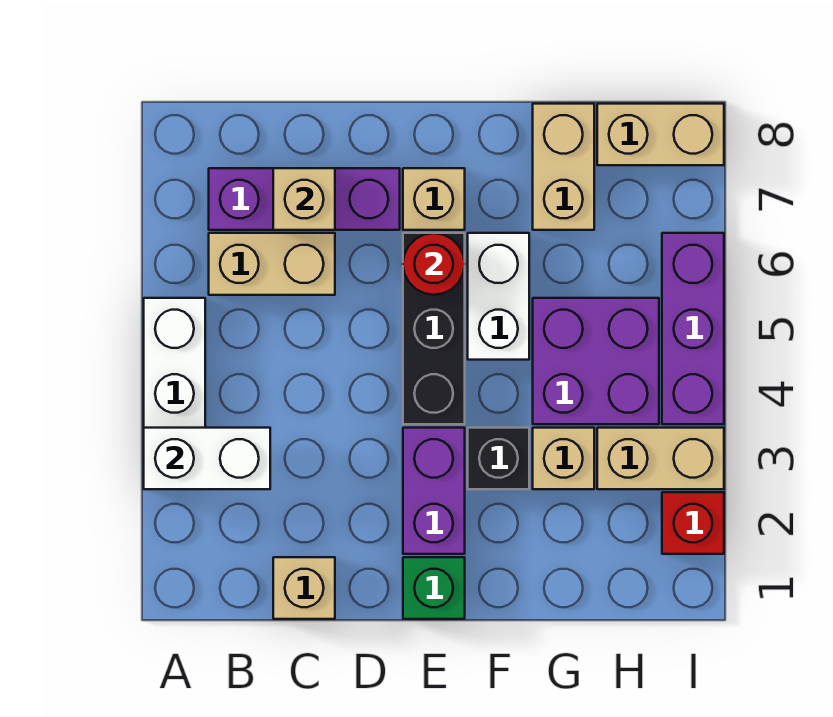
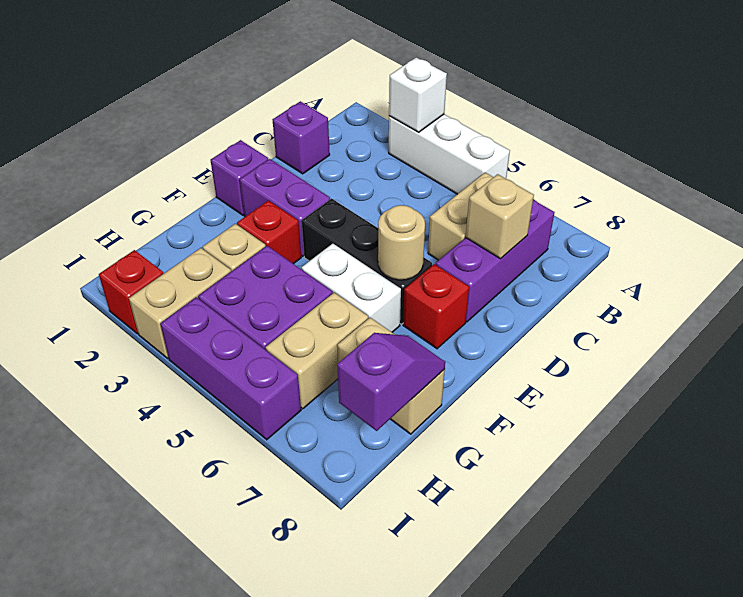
white brick A3:B3 level 2 -> white brick A3 level 2
tan brick C1 level 1 -> purple brick C1 level 1
green brick E1 level 1 -> purple brick E1 level 1
red round brick E6 level 2 -> tan round brick E6 level 2
tan brick E7 level 1 -> red brick E7 level 1
black brick F3 level 1 -> red brick F3 level 1
none -> purple slope G8:H8 level 2 top H
tan brick H8:I8 level 1 -> tan brick G6:H6 level 1

